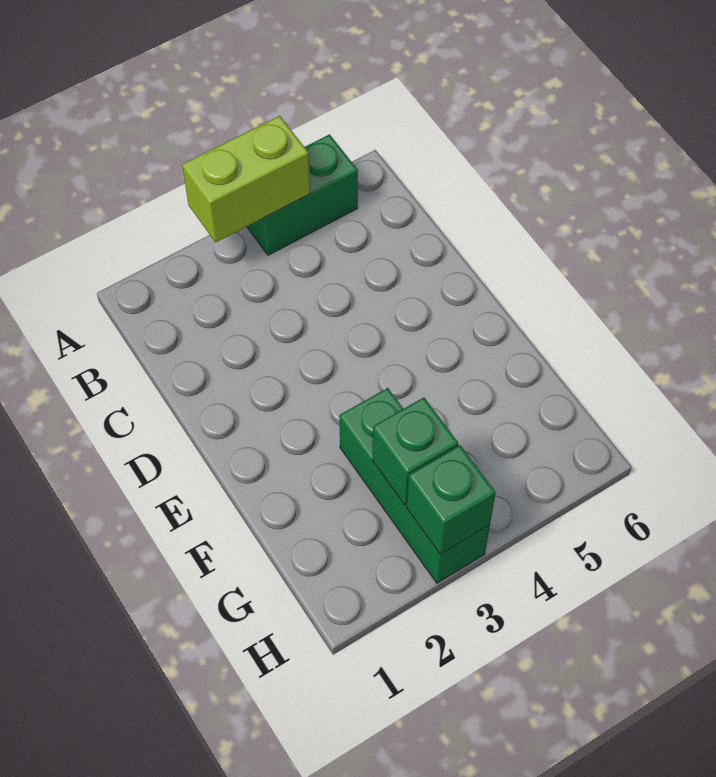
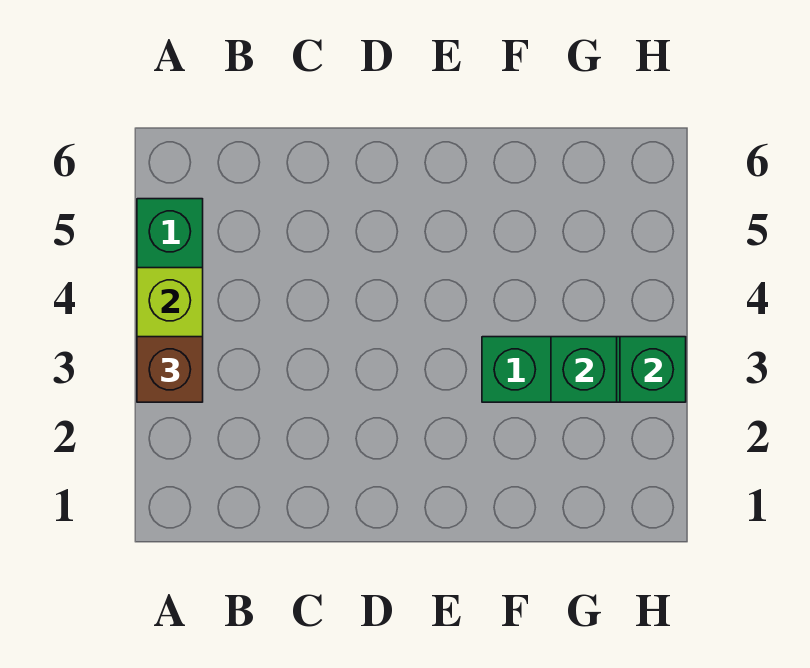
none -> brown brick A3 level 3

